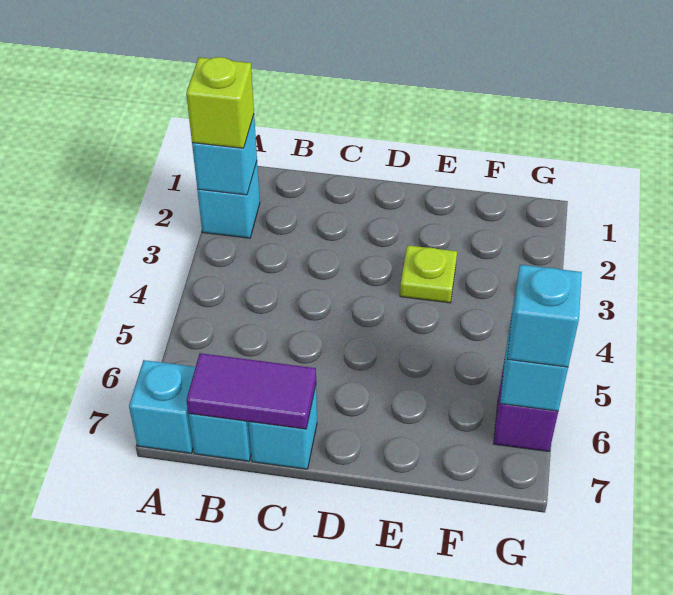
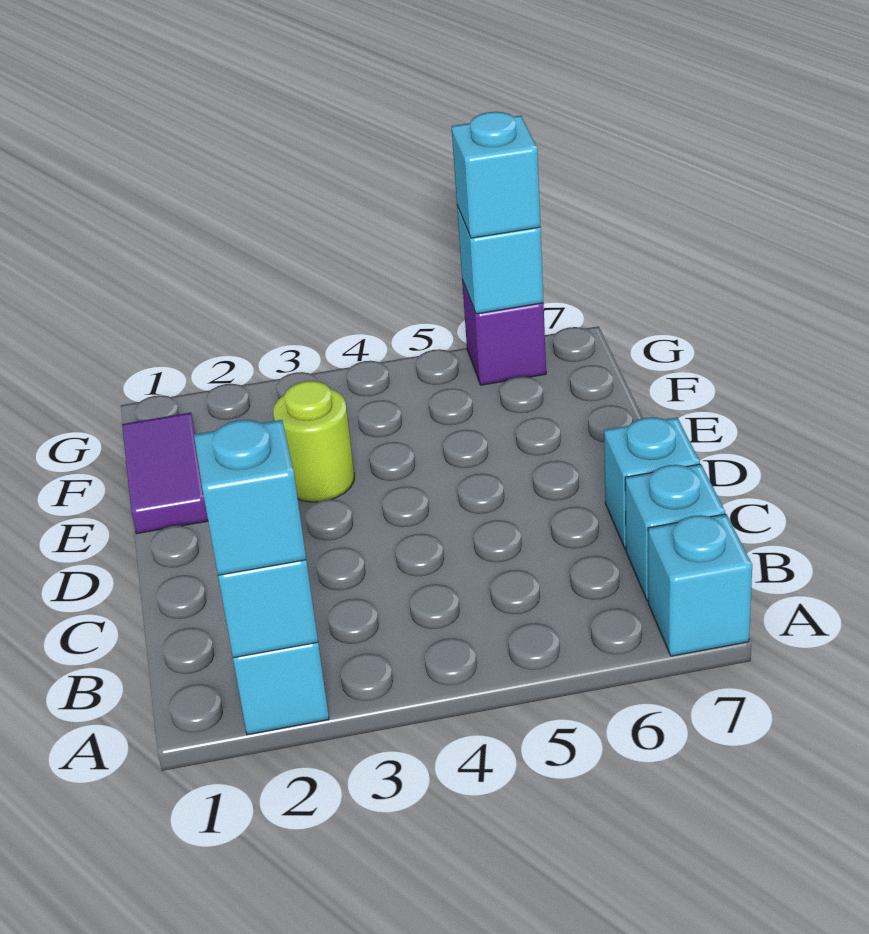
lime brick A2 level 3 -> cyan brick A2 level 3
purple tile B7:C7 level 2 -> purple tile E1:F1 level 1
lime plate E3 level 1 -> lime round brick E3 level 1

